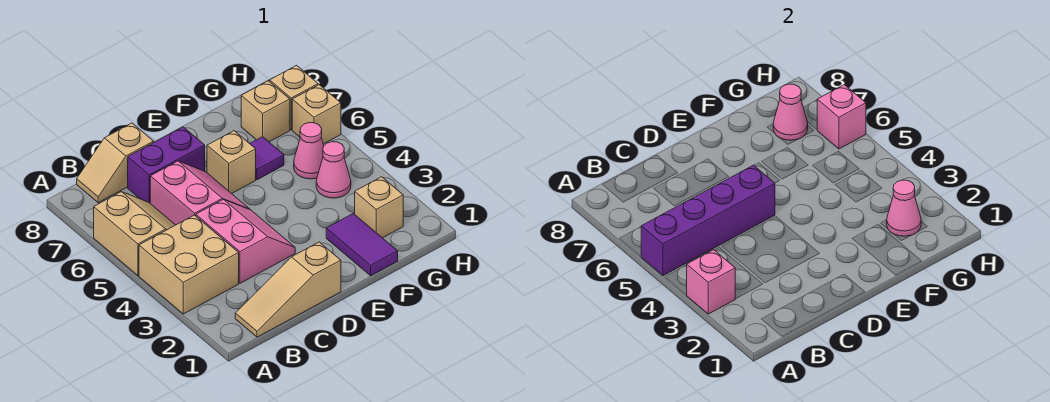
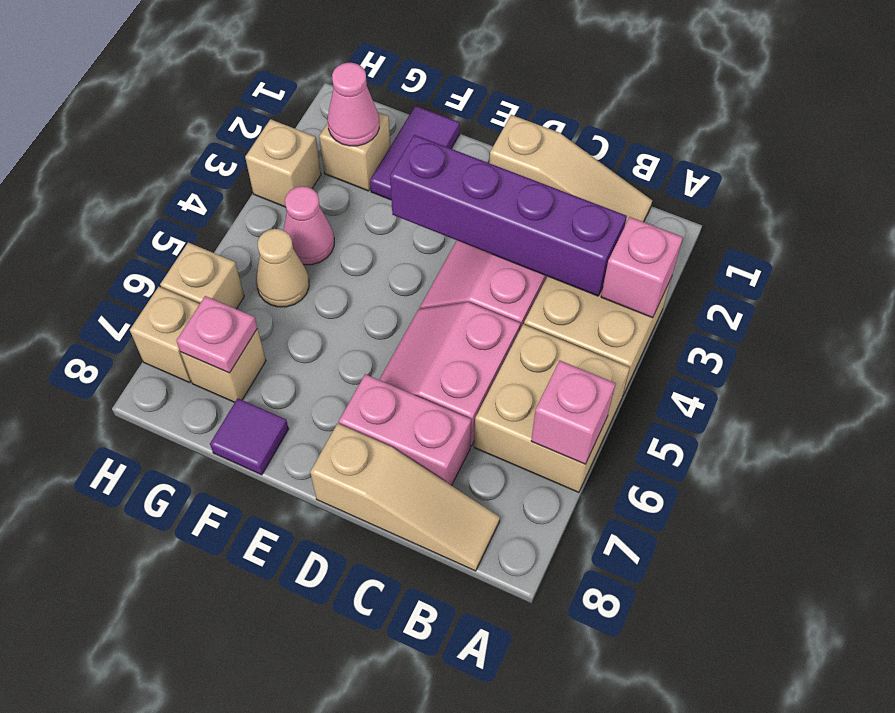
tan slope A5:B6 level 1 top A -> tan brick A5:B6 level 1
purple brick A5:D5 level 2 -> purple brick B3:E3 level 2
tan slope B8:C8 level 1 top C -> tan slope B8:D8 level 1 top D
purple brick C7:D7 level 1 -> pink brick C7:D7 level 1
tan brick E6 level 1 -> tan brick H3 level 1
purple tile F6 level 1 -> purple tile F8 level 1
pink cone G5 level 1 -> tan cone G5 level 1
pink cone G7 level 2 -> pink plate G7 level 2
pink brick H6 level 2 -> pink brick A6 level 2

